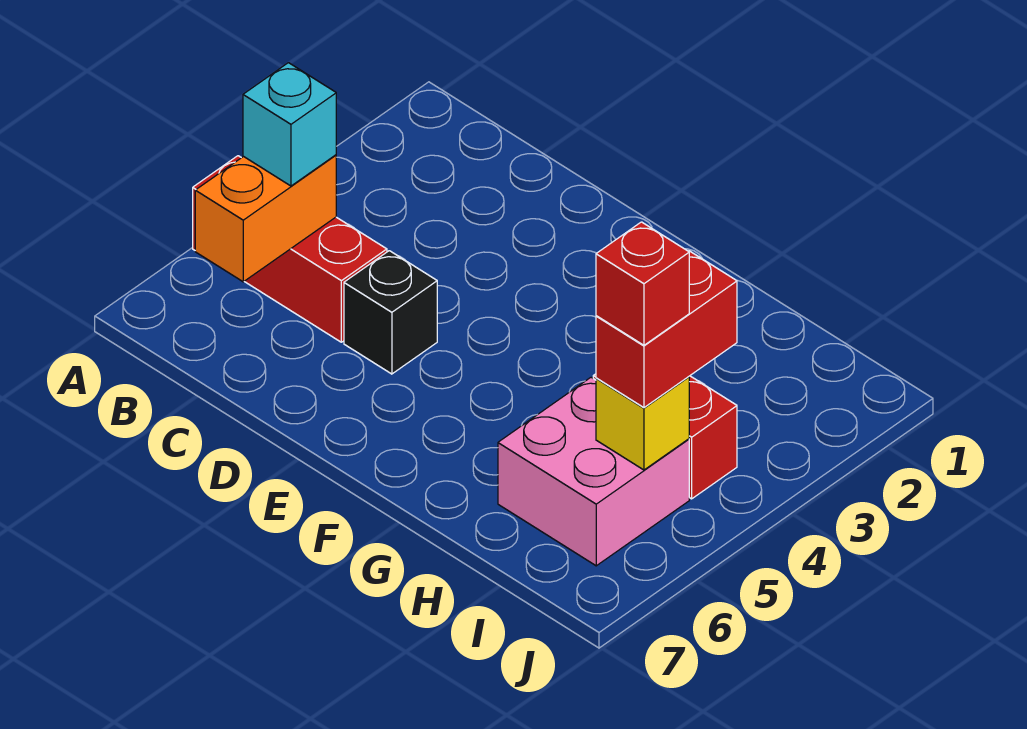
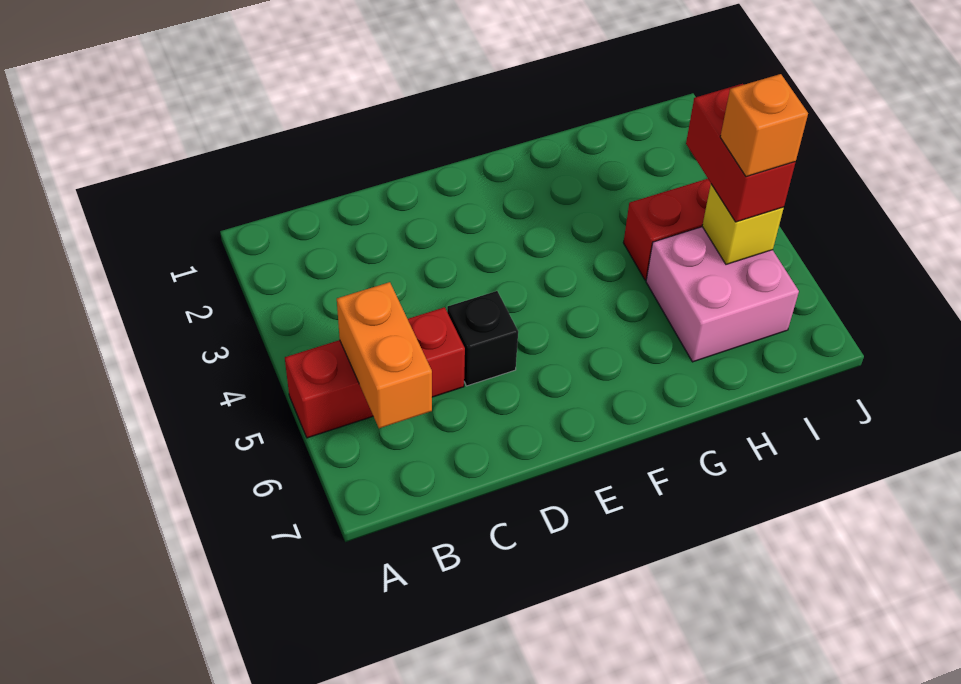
cyan brick B5 level 3 -> none
red brick I5 level 4 -> orange brick I5 level 4

